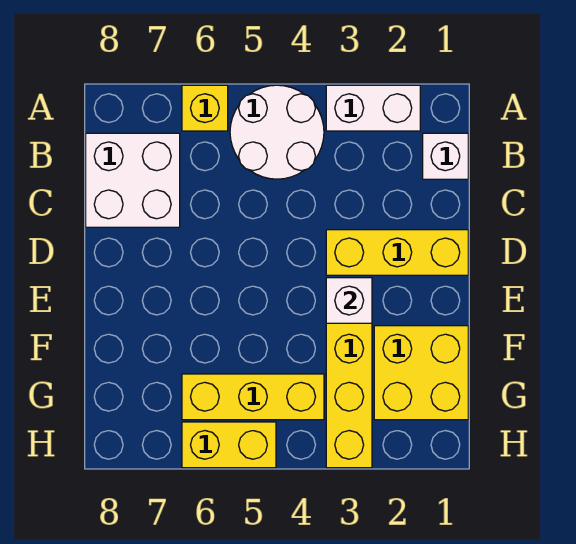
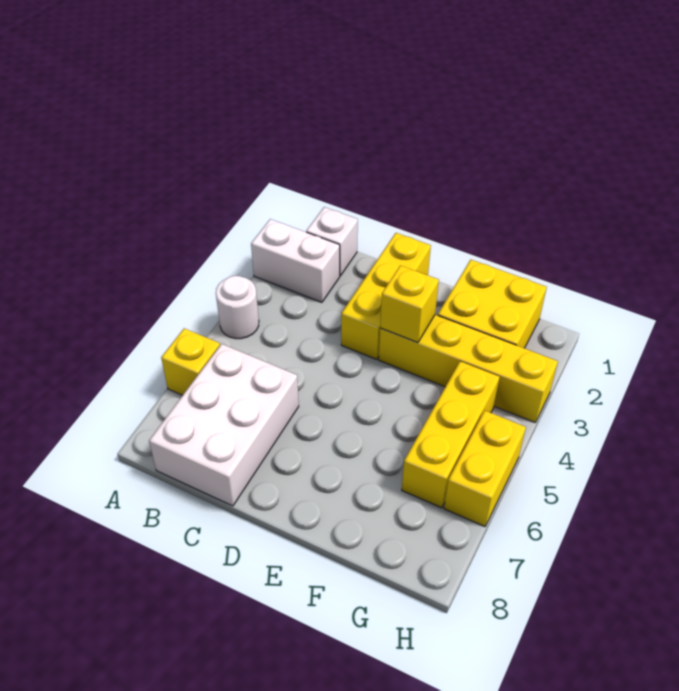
white brick A2:A3 level 1 -> white brick A2:B2 level 1
white round brick A4:B5 level 1 -> white round brick A4 level 1
white brick B7:C8 level 1 -> white brick B6:C8 level 1
white brick E3 level 2 -> yellow brick E3 level 2

